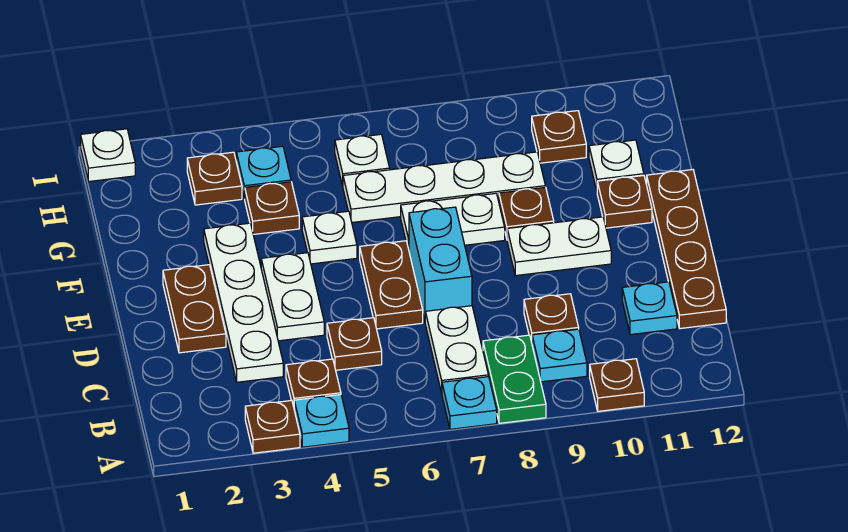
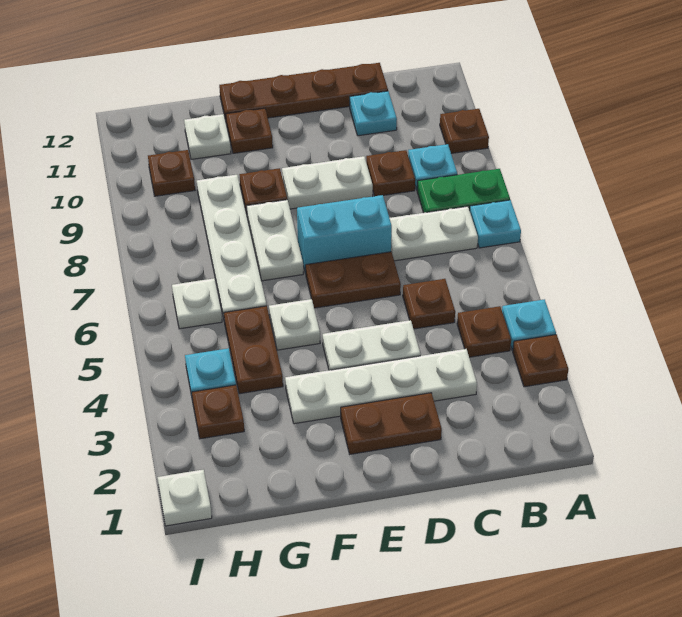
white plate E9:E10 level 1 -> white plate D9:E9 level 1
brown plate G4 level 1 -> brown plate G4:G5 level 1

